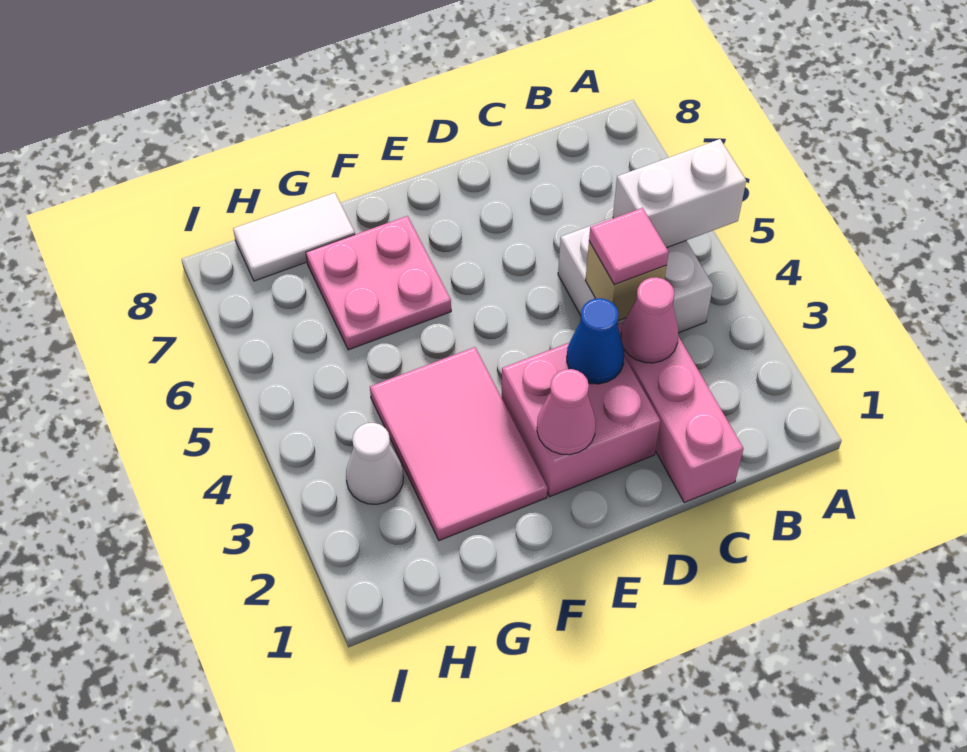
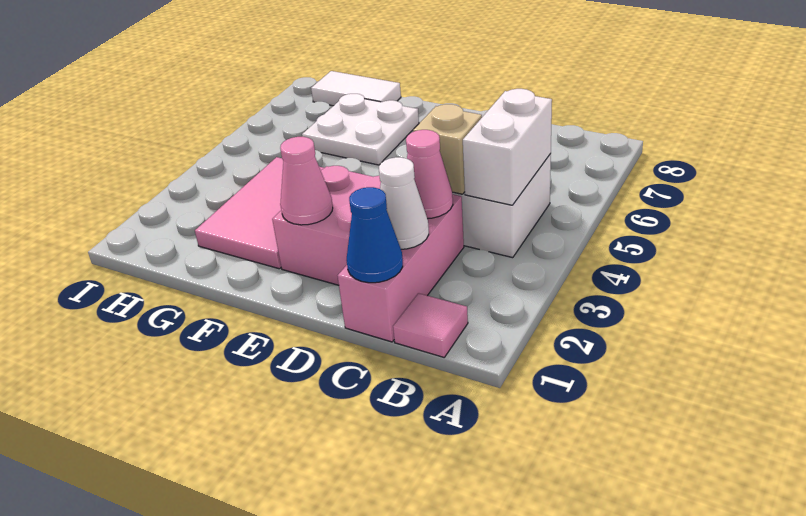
white brick A5:B5 level 2 -> white brick B4:B5 level 2
pink tile C4 level 3 -> pink tile B1 level 1
blue cone D3 level 2 -> blue cone C1 level 2
pink plate F6:G7 level 1 -> white plate F6:G7 level 1
white cone H3 level 1 -> white cone C2 level 2

